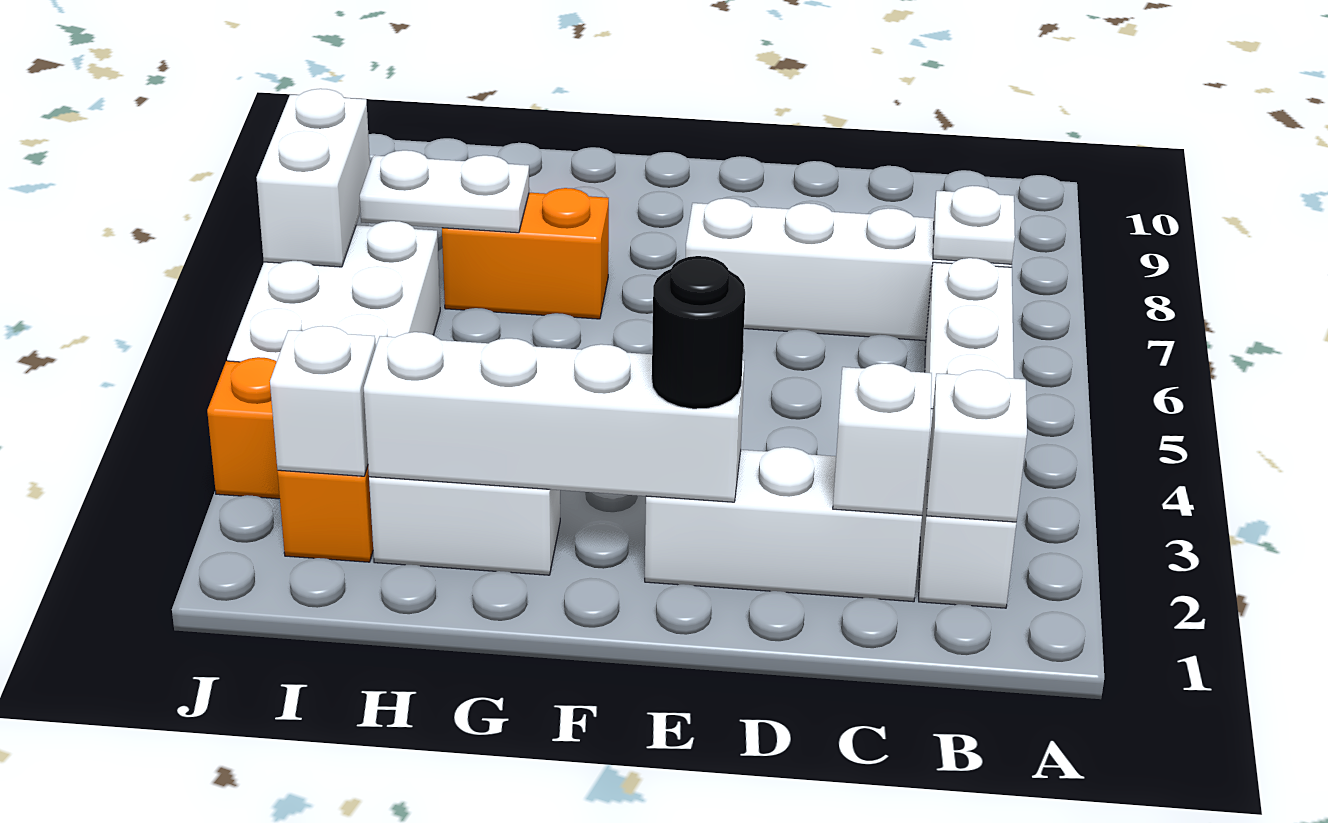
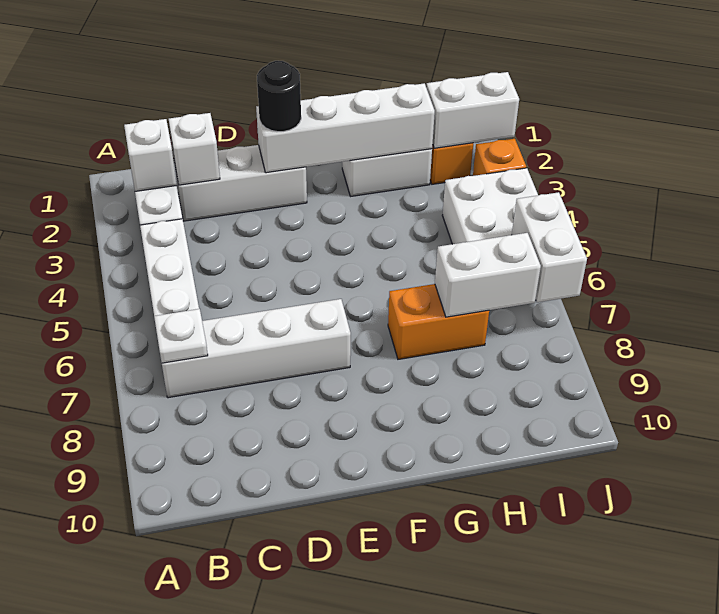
white plate H7:I7 level 2 -> white brick H7:I7 level 2
white brick I2 level 2 -> white brick I2:J2 level 2

